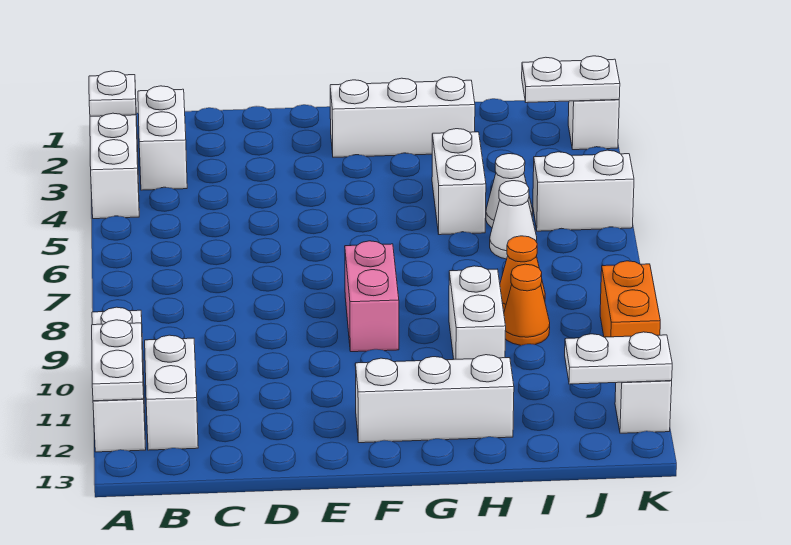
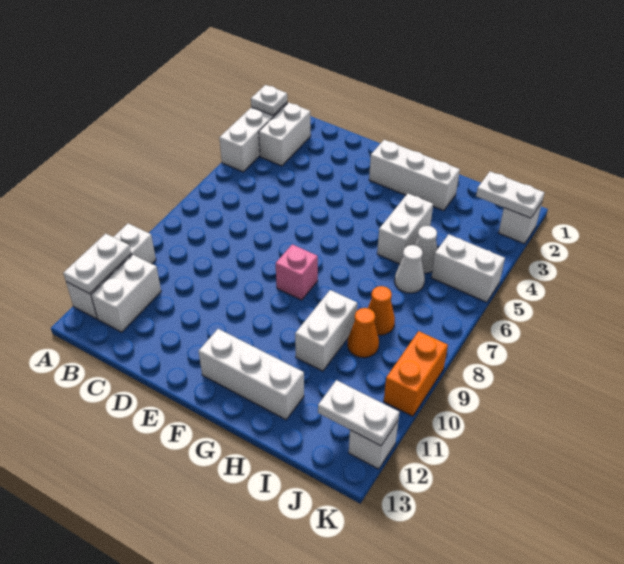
pink brick F8:F9 level 1 -> pink brick F8 level 1

